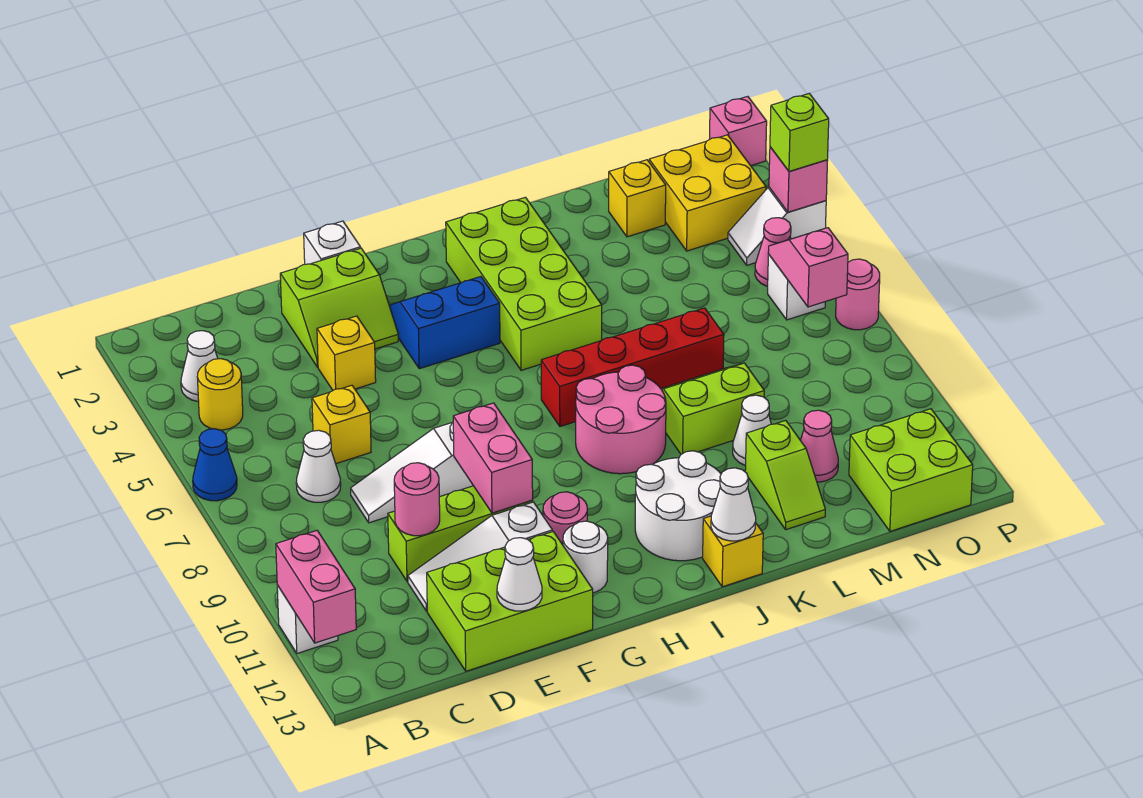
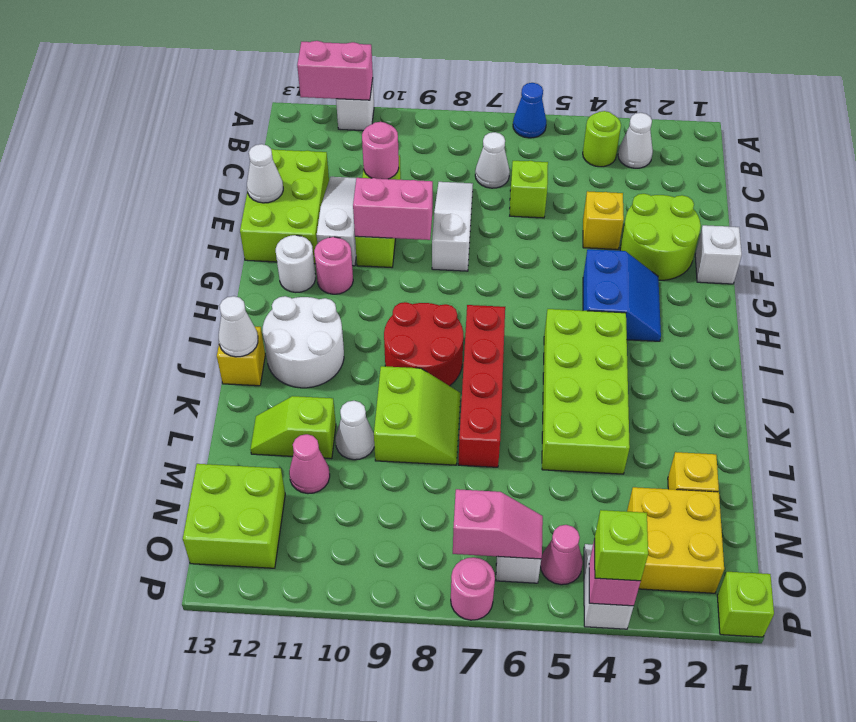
yellow round brick B4 level 1 -> lime round brick B4 level 1
yellow brick D6 level 1 -> lime brick D6 level 1
lime slope E2:F3 level 1 top 2 -> lime round brick E2:F3 level 1
lime brick I2:J5 level 1 -> lime brick I4:L5 level 1
pink round brick I8:J9 level 1 -> red round brick I8:J9 level 1
pink brick P1 level 1 -> lime brick P1 level 1

